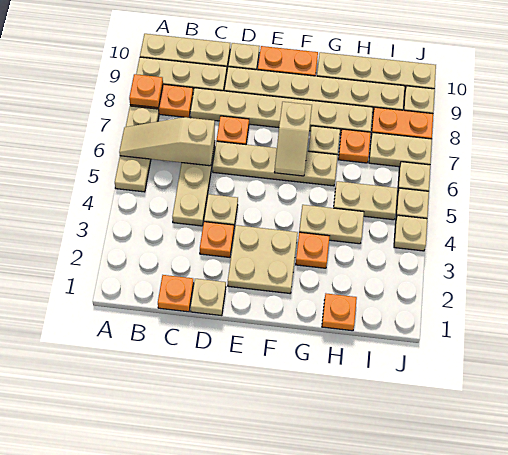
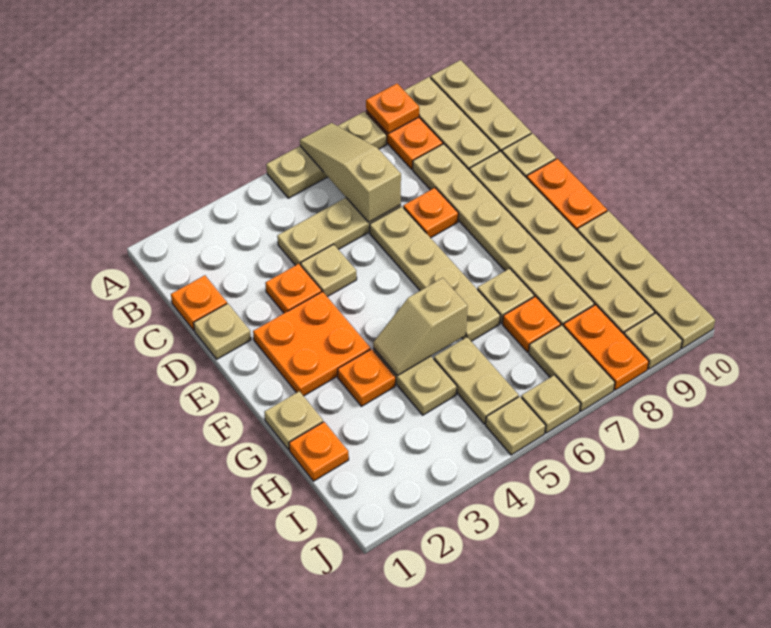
tan plate E2:F3 level 1 -> orange plate E2:F3 level 1
tan slope F6:F7 level 2 top 7 -> tan slope G4:G5 level 2 top 5
tan plate J4 level 1 -> tan plate G1 level 1

